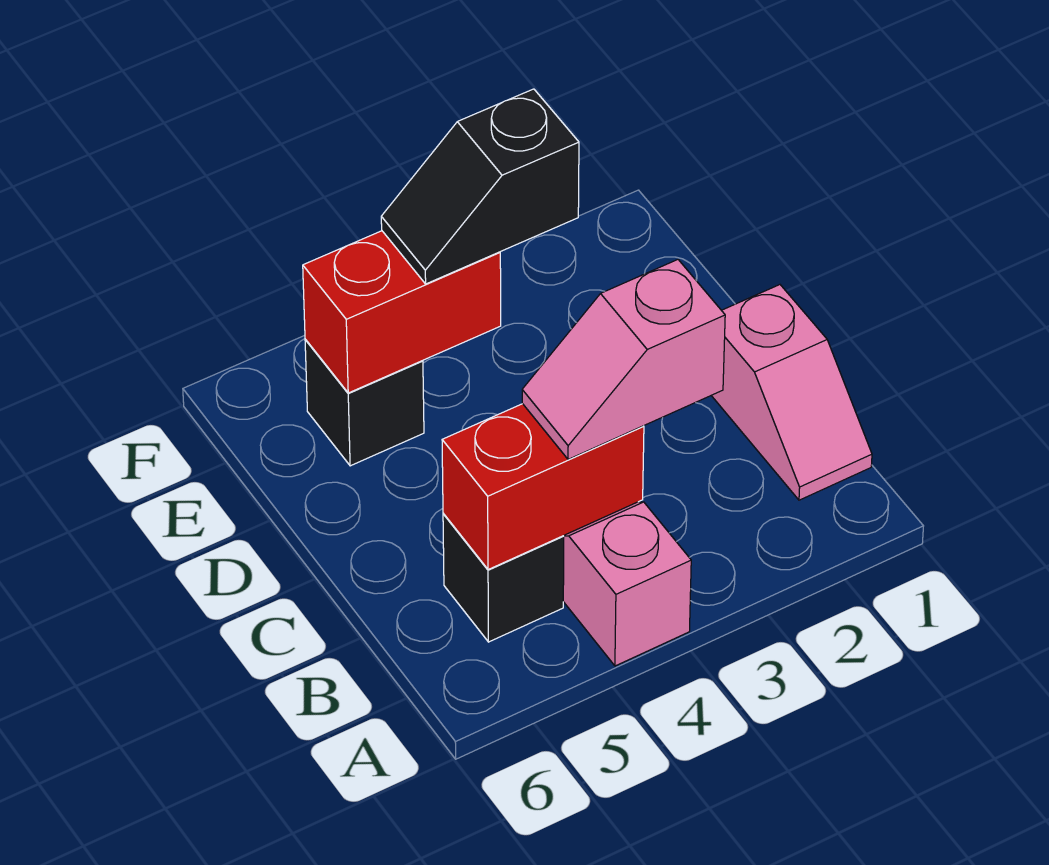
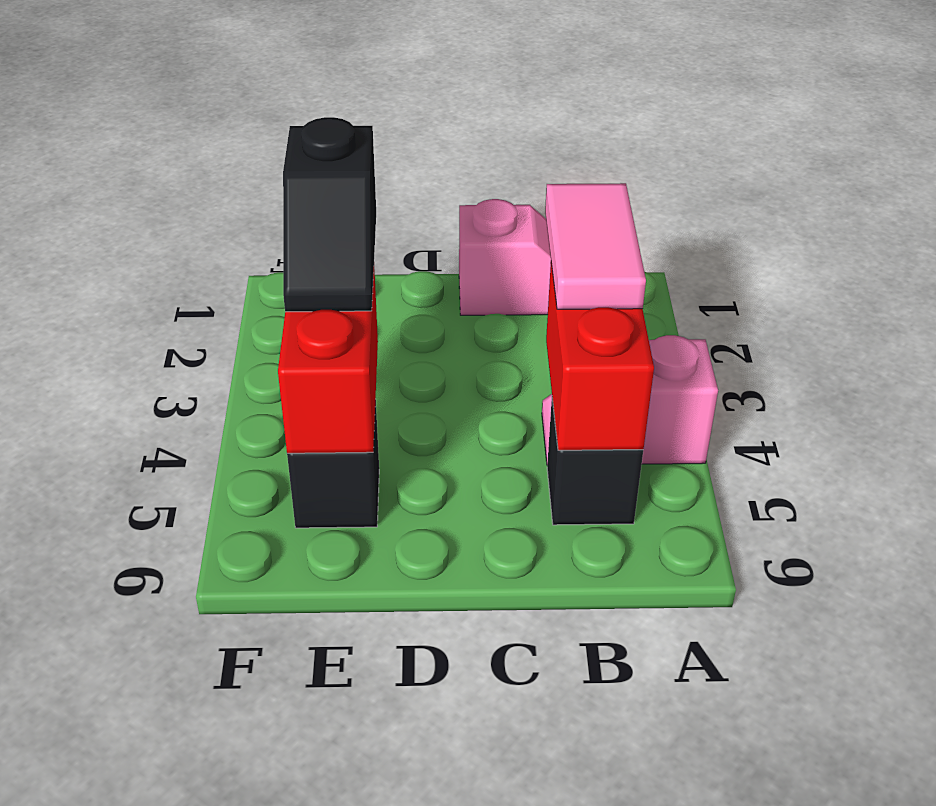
pink slope B3:B4 level 3 top 3 -> pink tile B3:B4 level 3

